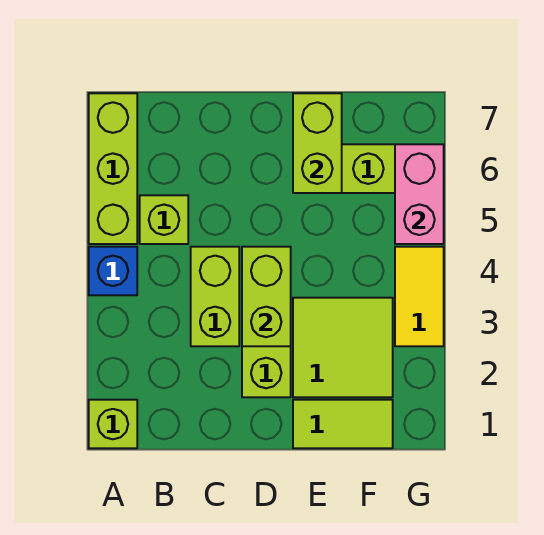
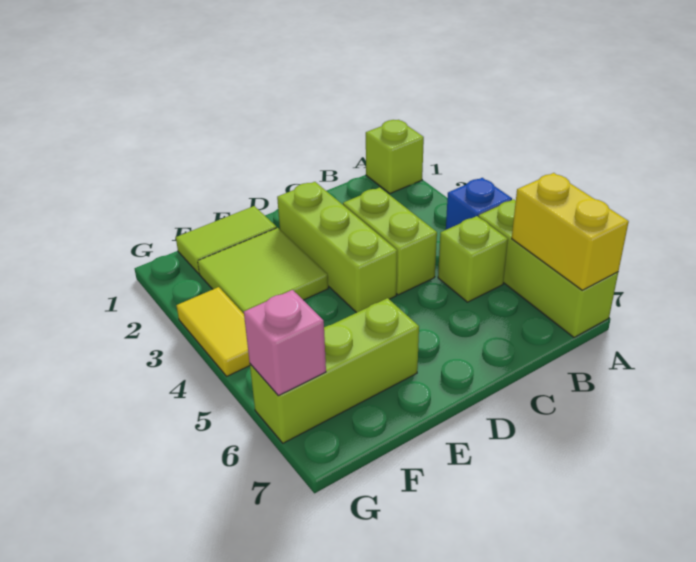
none -> yellow brick A6:A7 level 2
lime brick D3:D4 level 2 -> none
lime brick E6:E7 level 2 -> none
pink brick G5:G6 level 2 -> pink brick G6 level 2

